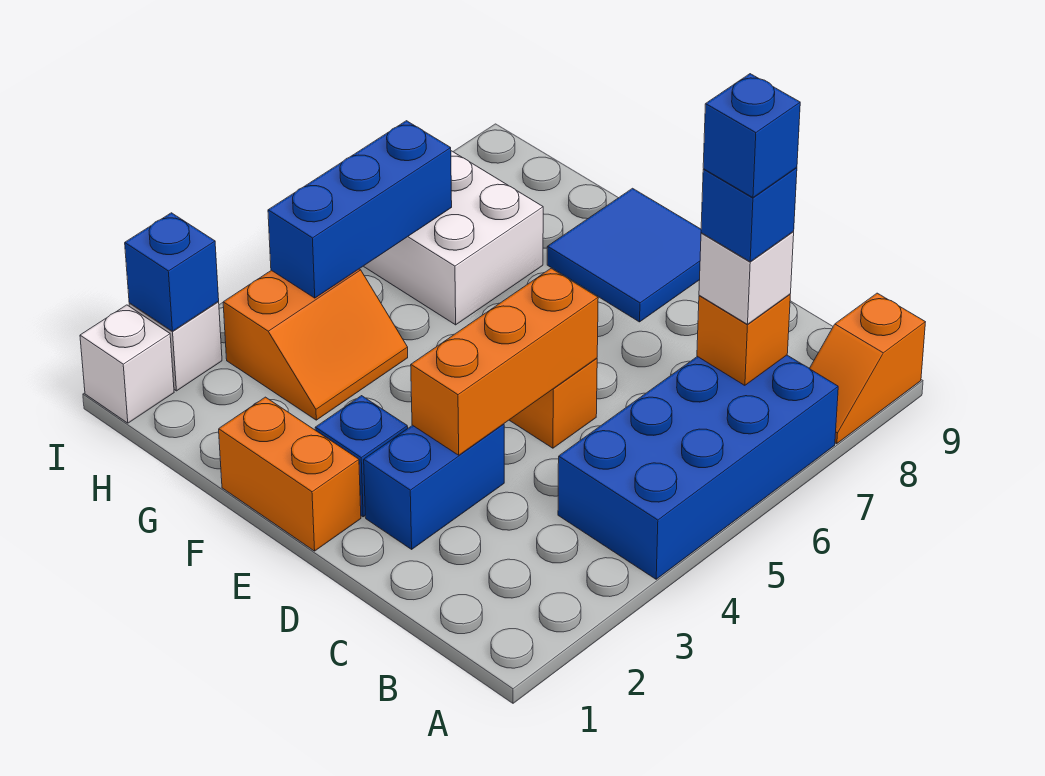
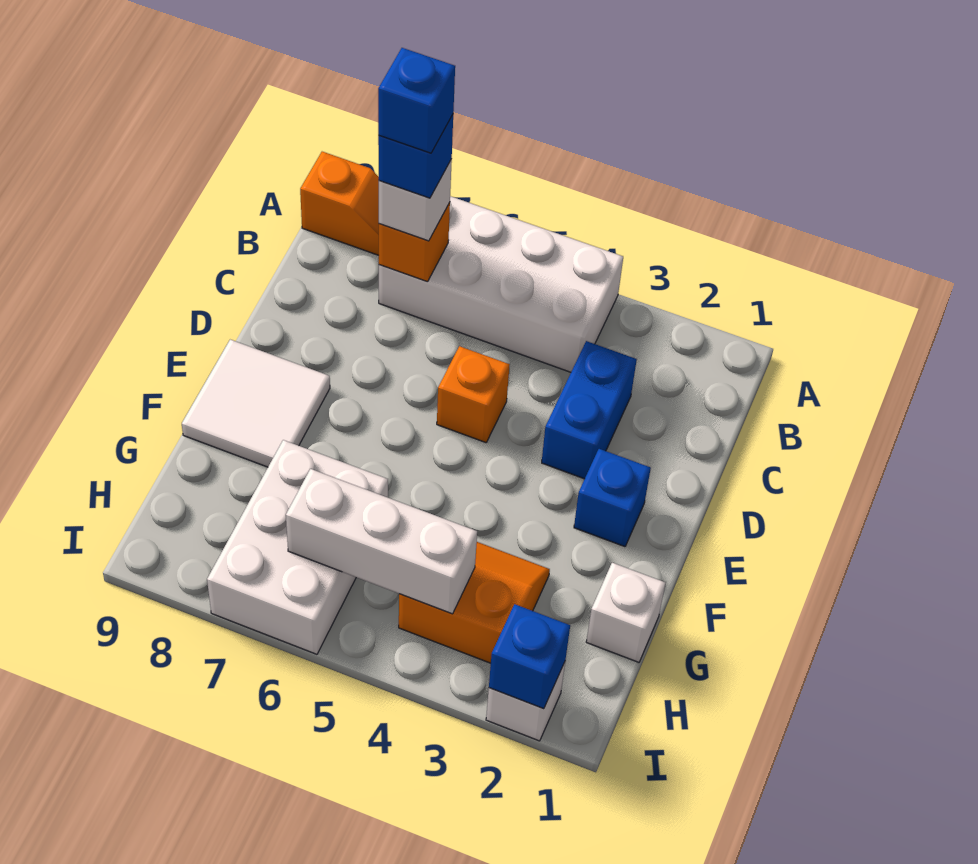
blue brick A4:B7 level 1 -> white brick A4:B7 level 1
blue brick D2:D3 level 1 -> blue brick C3:D3 level 1
orange brick D3:D5 level 2 -> none
orange brick E1:F1 level 1 -> none
blue tile E8:F9 level 1 -> white tile E8:F9 level 1
blue brick H4:H6 level 2 -> white brick H4:H6 level 2
white brick I1 level 1 -> white brick G1 level 1

